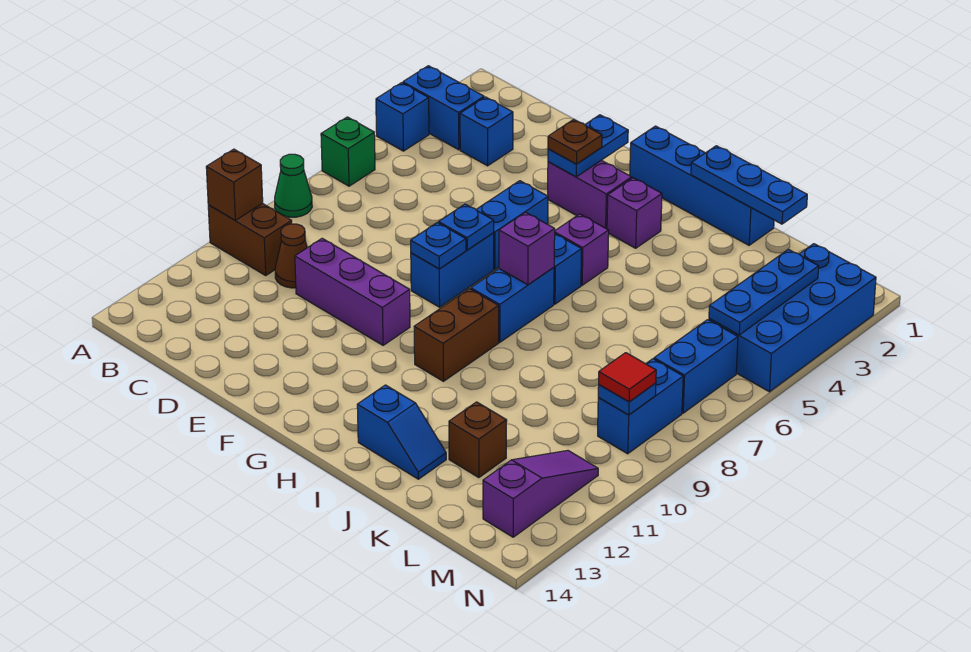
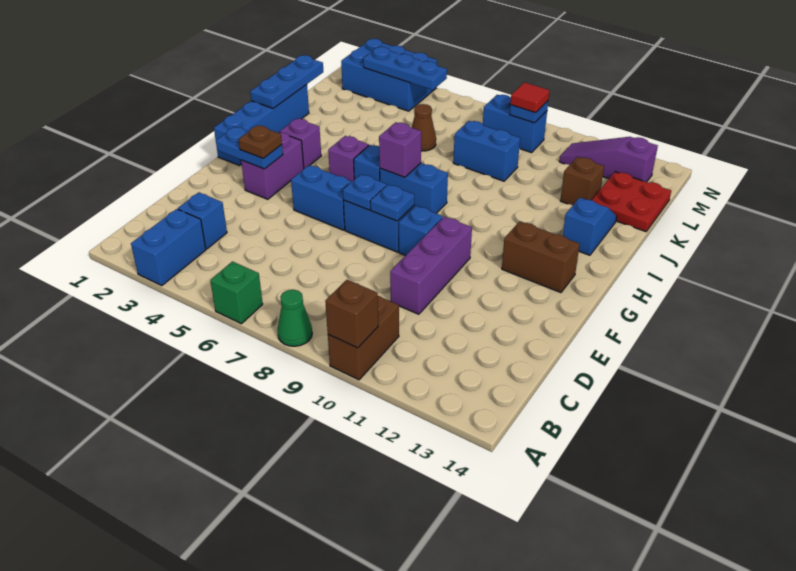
blue brick A4 level 1 -> blue brick F9 level 1
brown cone C10 level 1 -> brown cone K6 level 1
brown brick H9:H10 level 1 -> brown brick G12:G13 level 1
none -> red plate K13:L14 level 1
blue brick M2:N5 level 1 -> blue brick M2:N4 level 1
blue brick M6:M7 level 1 -> blue brick K8:K9 level 1

